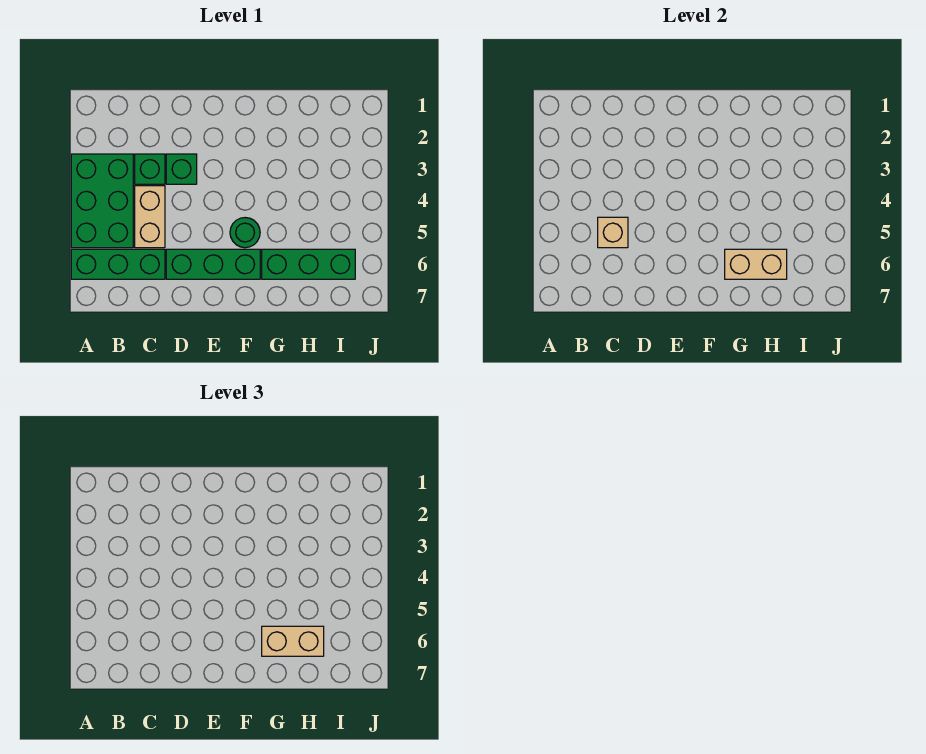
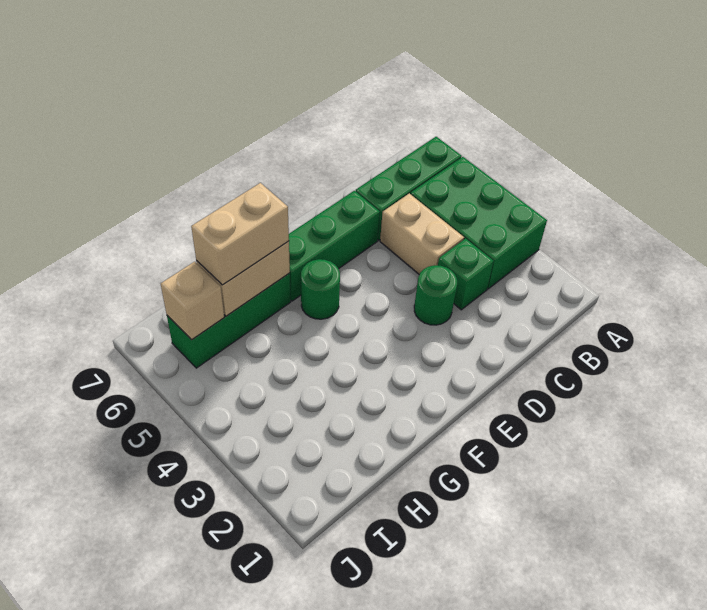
tan brick C5 level 2 -> tan brick I6 level 2
green brick D3 level 1 -> green round brick D3 level 1

